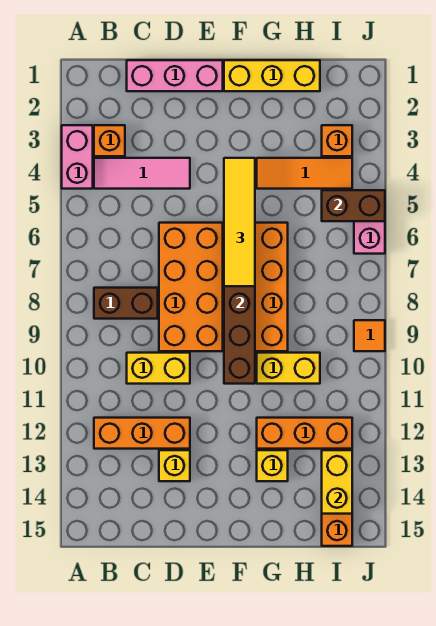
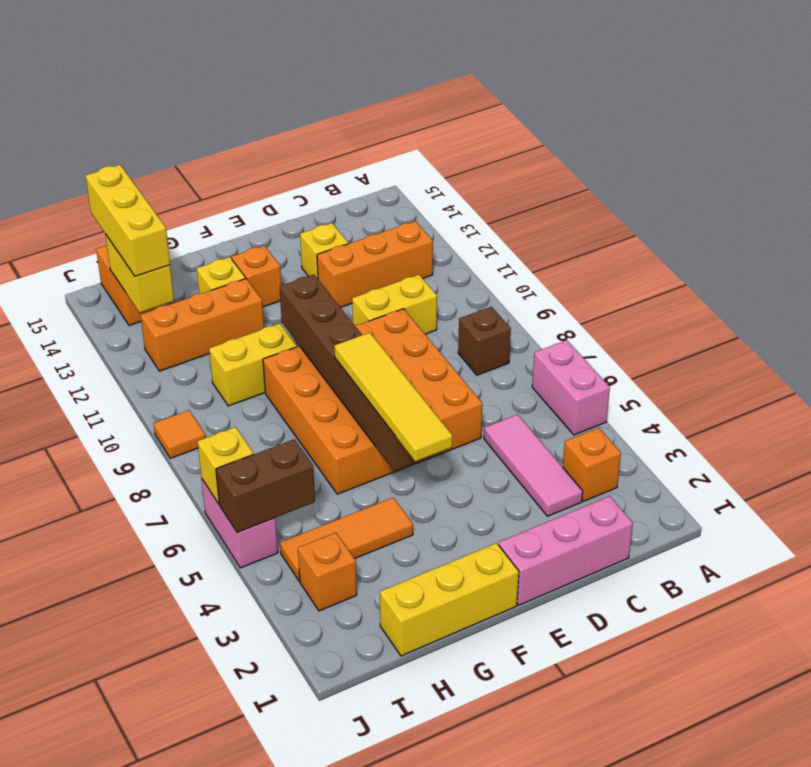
pink brick A3:A4 level 1 -> pink brick A5:A6 level 1
pink tile B4:D4 level 1 -> pink tile C3:C5 level 1
brown brick B8:C8 level 1 -> brown brick B8 level 1
none -> orange brick F13 level 1
none -> yellow brick I13:I15 level 3
none -> yellow brick J6 level 2

